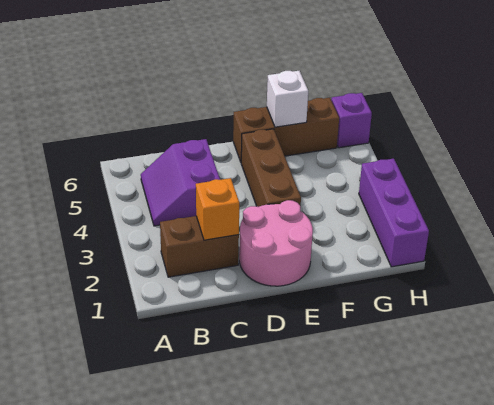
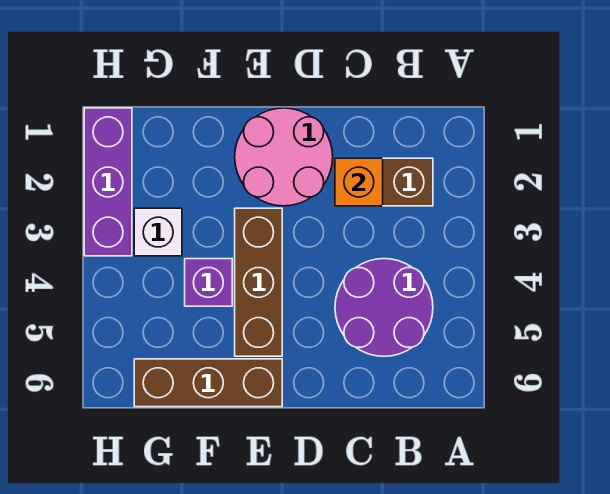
purple slope B4:C5 level 1 top C -> purple round brick B4:C5 level 1
white brick F6 level 2 -> white brick G3 level 1
purple brick H6 level 1 -> purple brick F4 level 1

